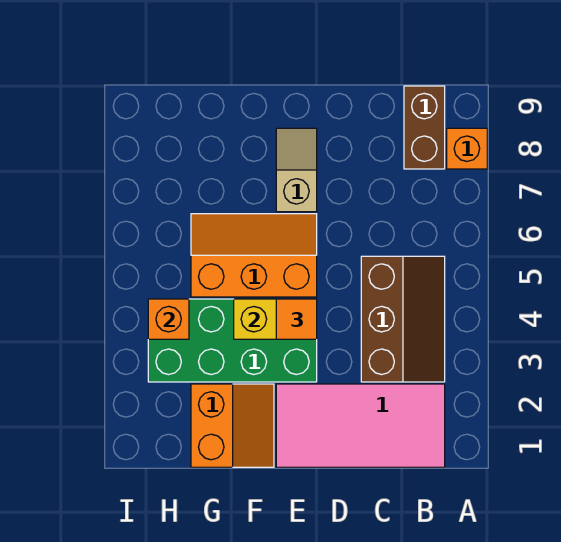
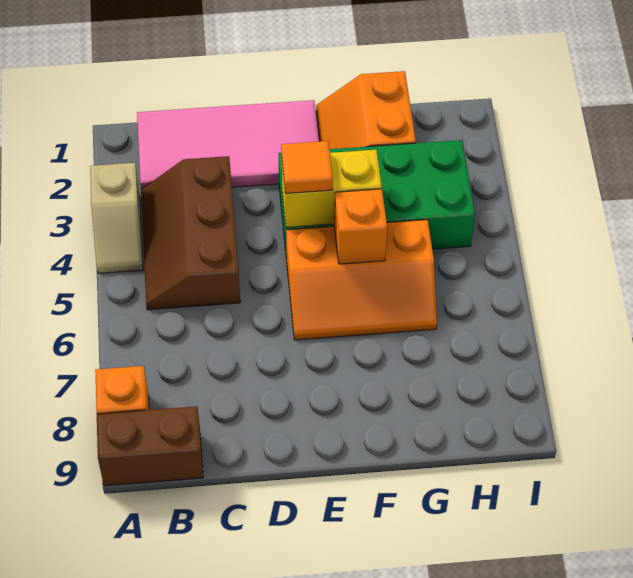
brown brick B8:B9 level 1 -> brown brick A9:B9 level 1
tan slope E7:E8 level 1 top 7 -> tan slope A3:A4 level 1 top 3
orange brick H4 level 2 -> orange brick F5 level 2

